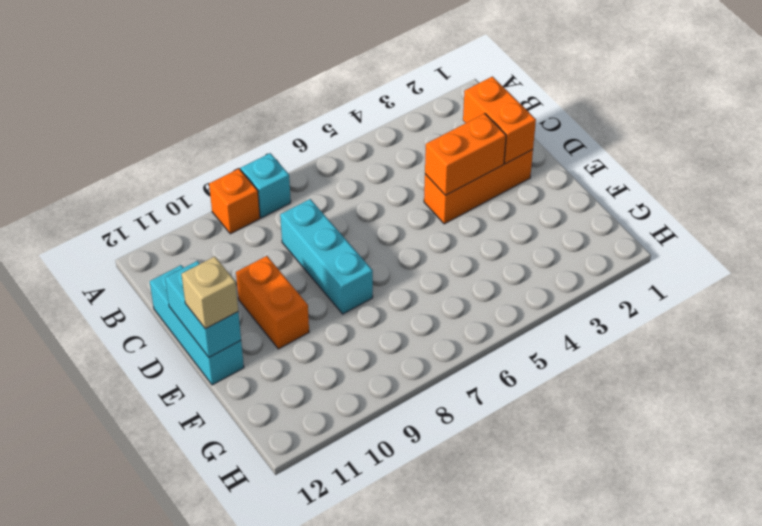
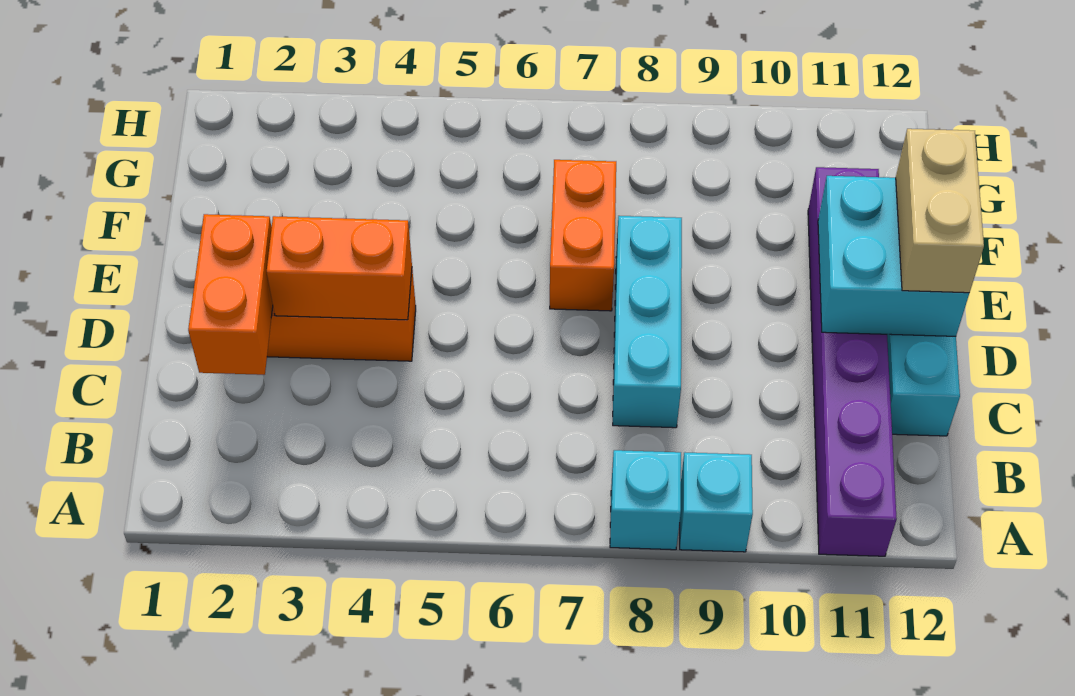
orange brick A9 level 1 -> cyan brick A9 level 1
none -> purple brick A11:F11 level 1
orange brick D10:E10 level 1 -> orange brick E7:F7 level 1
cyan brick D12:E12 level 2 -> cyan brick D11:E12 level 2
tan brick E12 level 3 -> tan brick D12:E12 level 3

